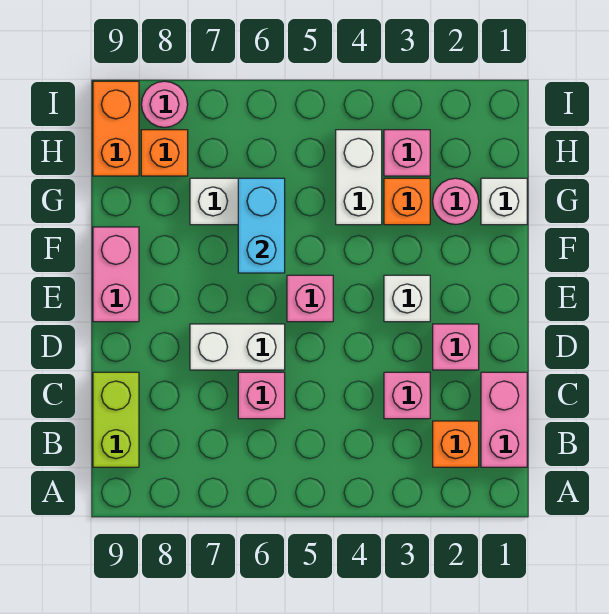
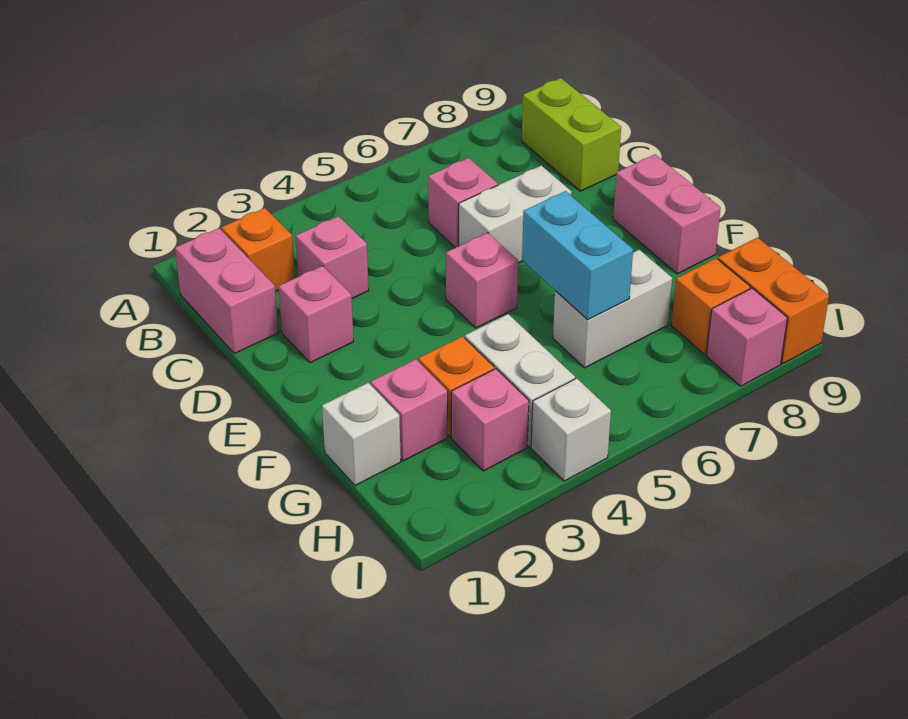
white brick E3 level 1 -> white brick I4 level 1
pink round brick G2 level 1 -> pink brick G2 level 1
pink round brick I8 level 1 -> pink brick I8 level 1

